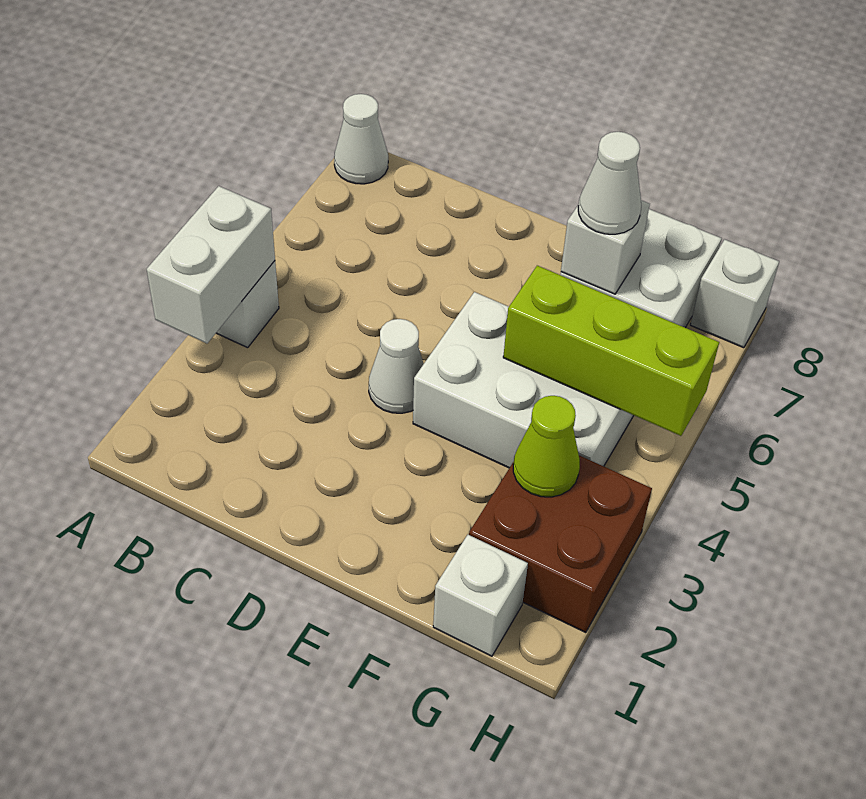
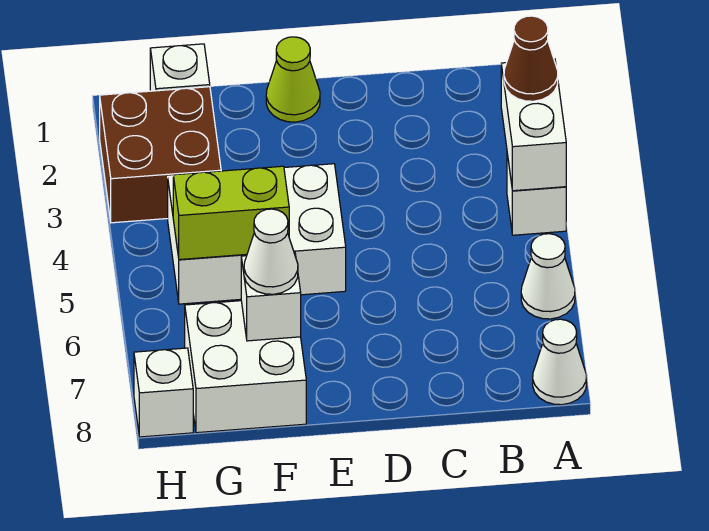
none -> brown cone A3 level 3
white cone D4 level 1 -> white cone A6 level 1
lime brick F5:H5 level 2 -> lime brick F5:G5 level 2
lime cone G3 level 2 -> lime cone E1 level 1

